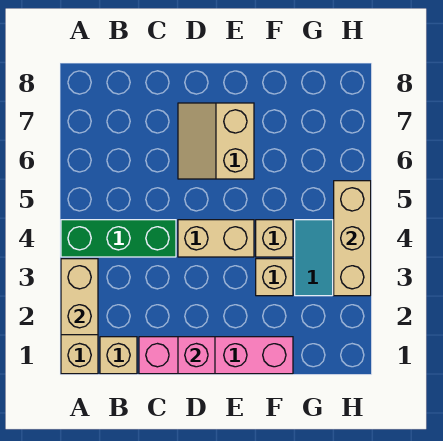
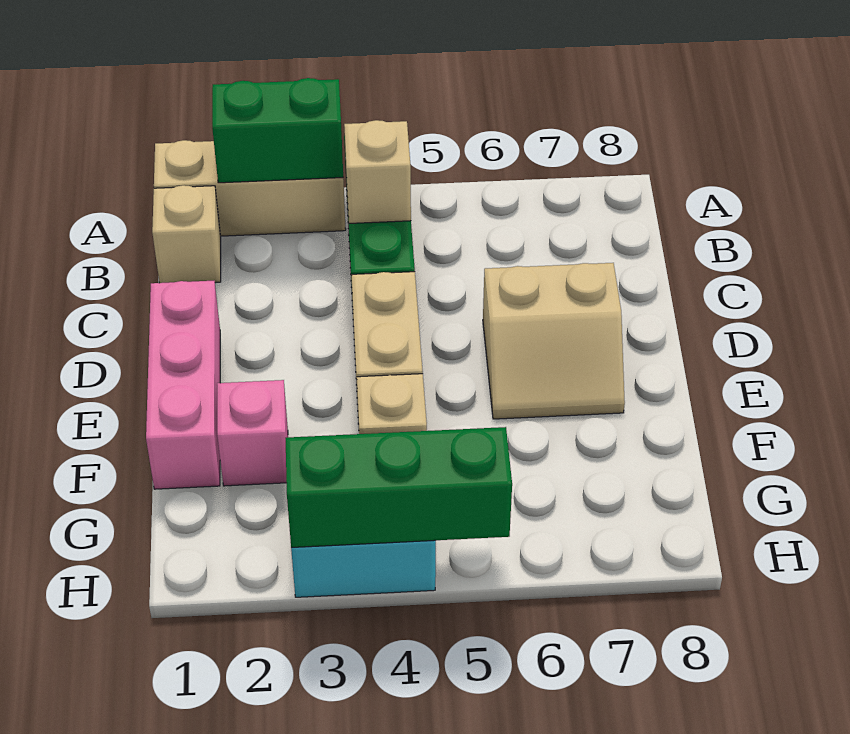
tan brick A2:A3 level 2 -> green brick A2:A3 level 2
pink brick C1:F1 level 1 -> pink brick D1:F1 level 1
pink brick D1 level 2 -> pink brick F2 level 1
tan slope D6:E7 level 1 top E -> tan slope D6:E7 level 1 top D
tan brick F3 level 1 -> tan brick B4 level 2
tan brick H3:H5 level 2 -> green brick H3:H5 level 2

